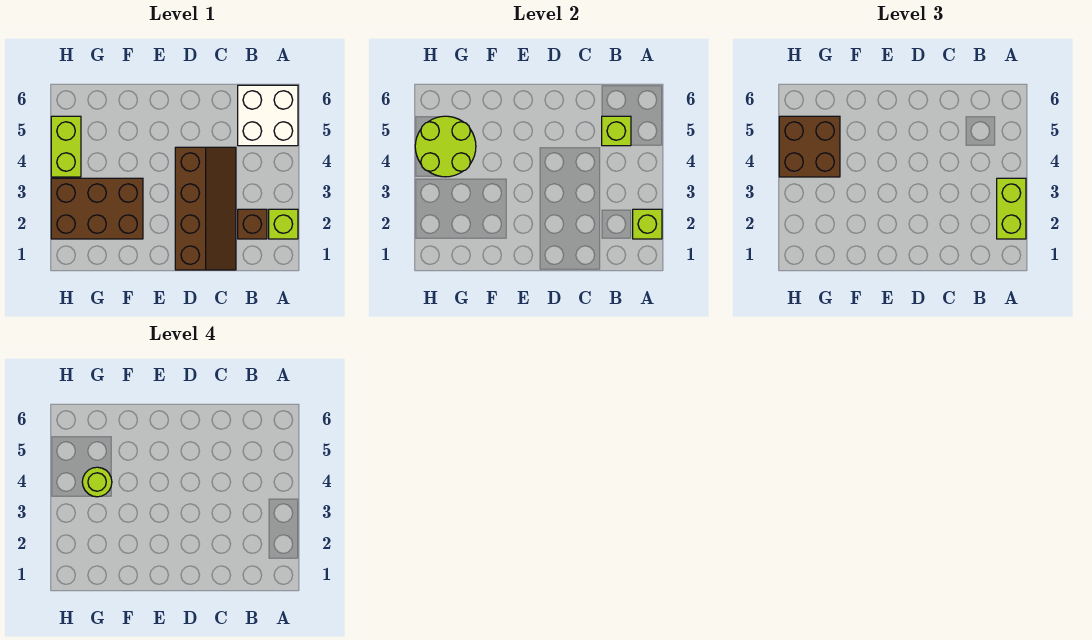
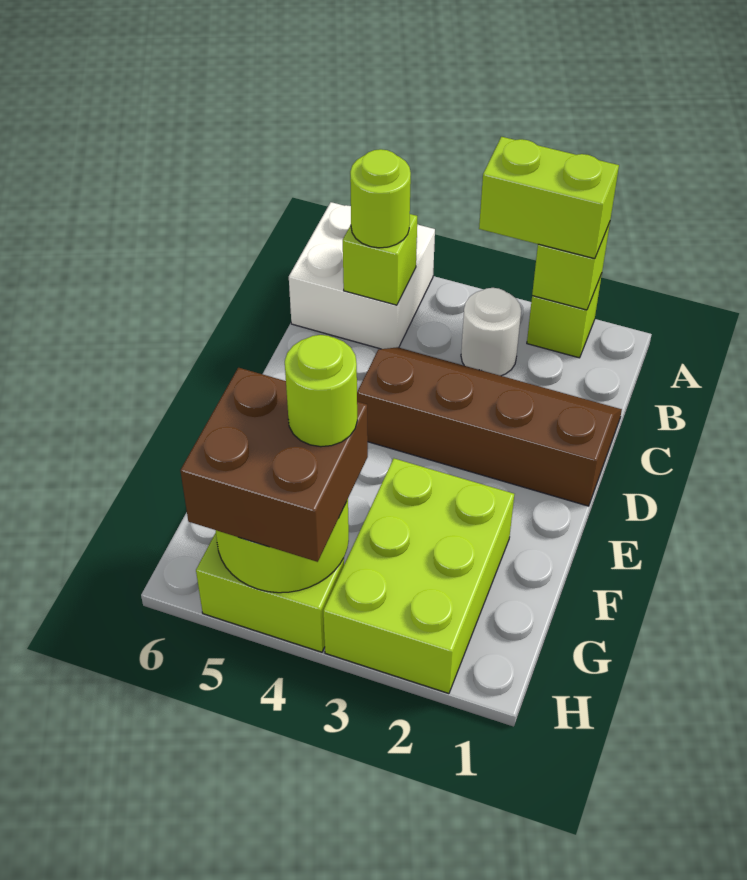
brown brick B2 level 1 -> none
none -> white round brick B3 level 1
none -> lime round brick B5 level 3
brown brick F2:H3 level 1 -> lime brick F2:H3 level 1

